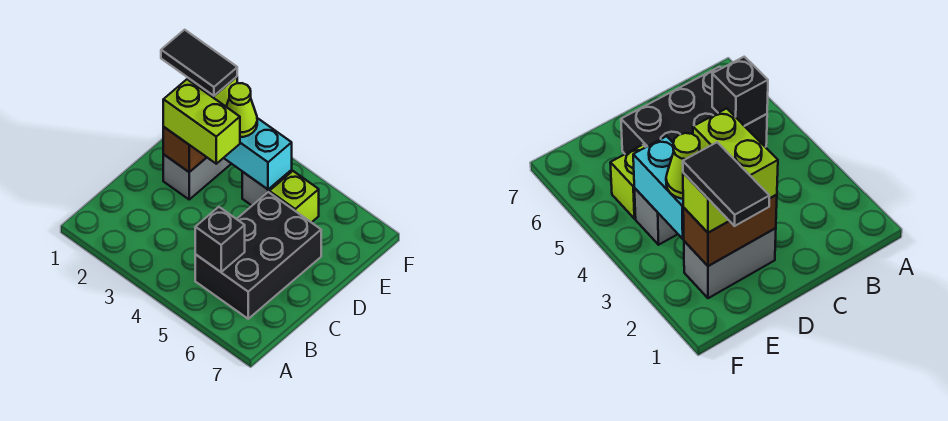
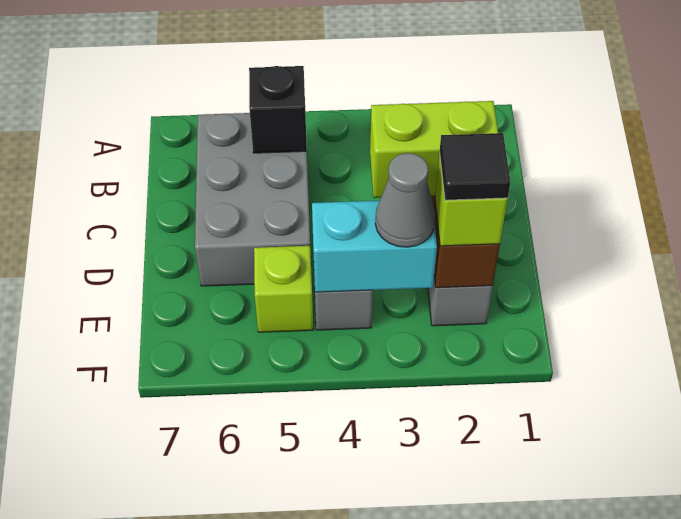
black brick B5:D6 level 1 -> grey brick B5:D6 level 1
black tile E1:E2 level 4 -> black tile E2 level 4
lime cone E3 level 3 -> grey cone E3 level 3

